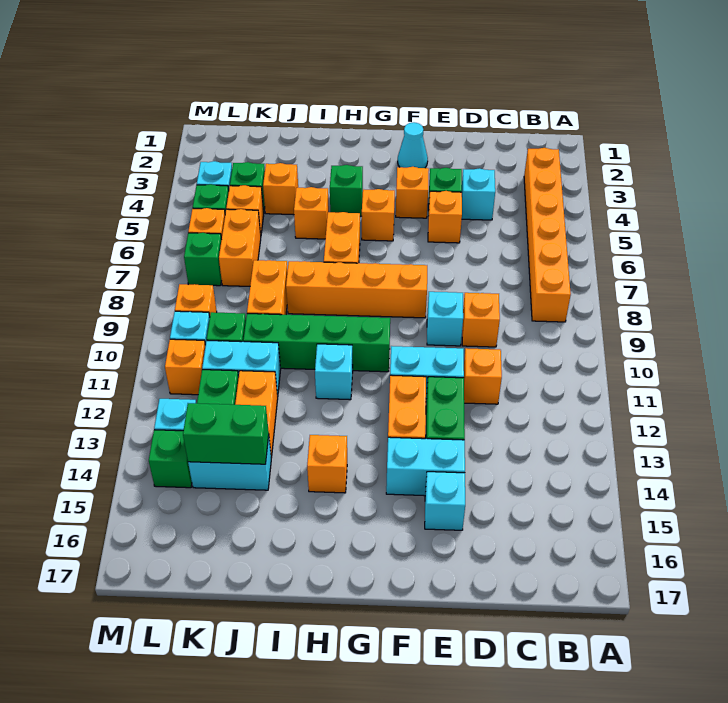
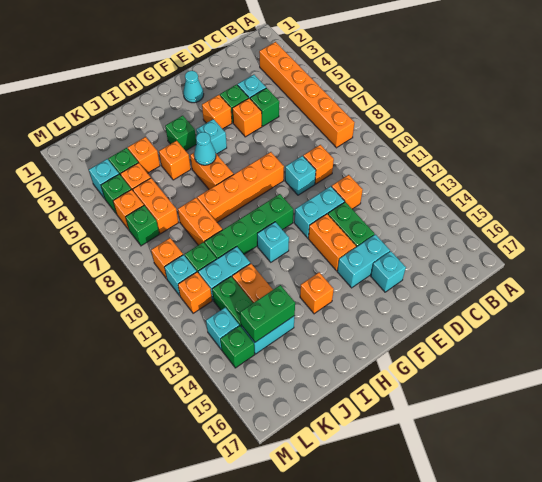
none -> green brick D5 level 1
orange brick G5 level 1 -> cyan brick G5 level 1
none -> cyan cone H6 level 2

